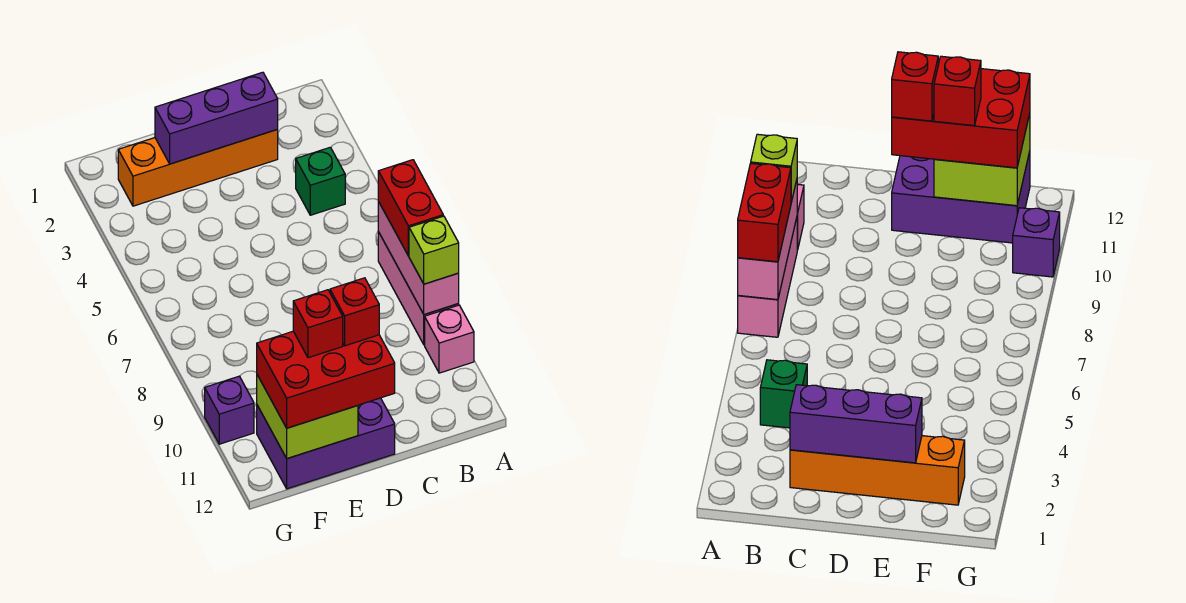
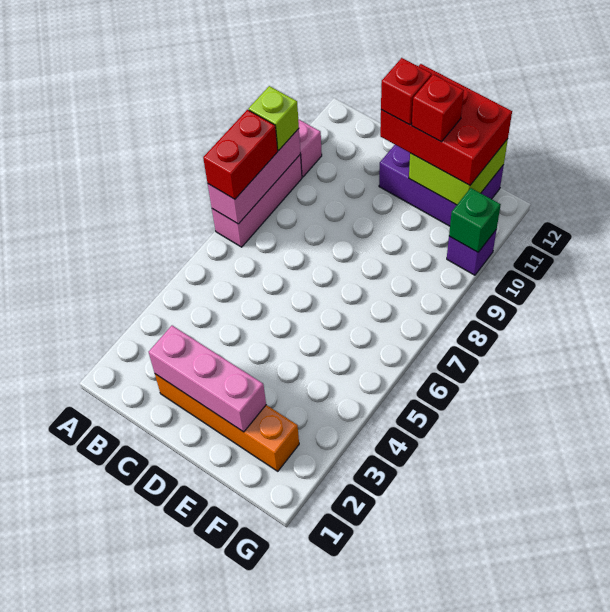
green brick B4 level 1 -> green brick G10 level 2
purple brick C2:E2 level 2 -> pink brick C2:E2 level 2

